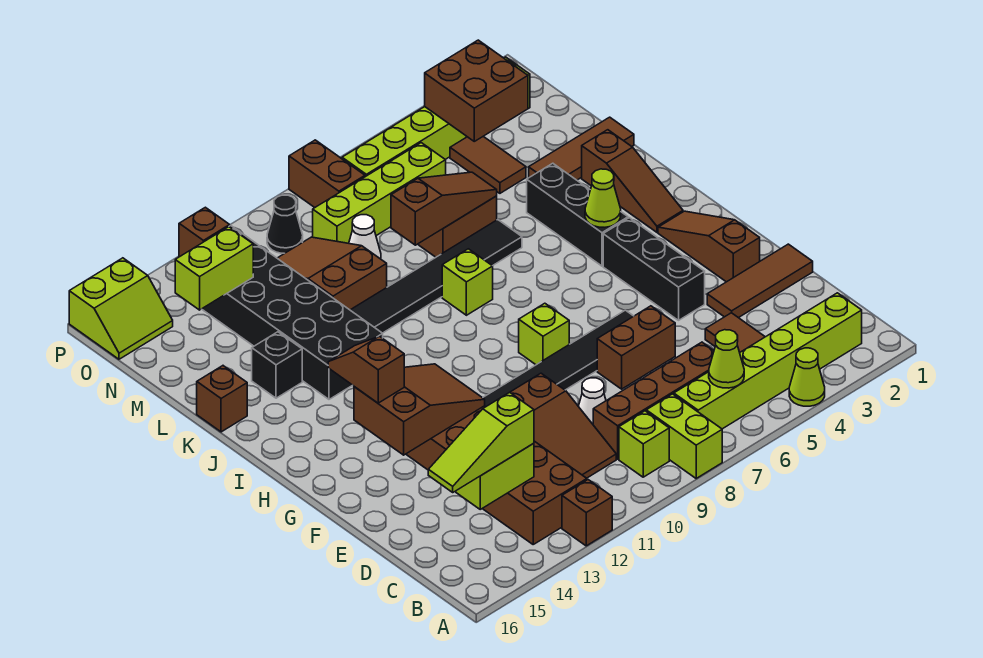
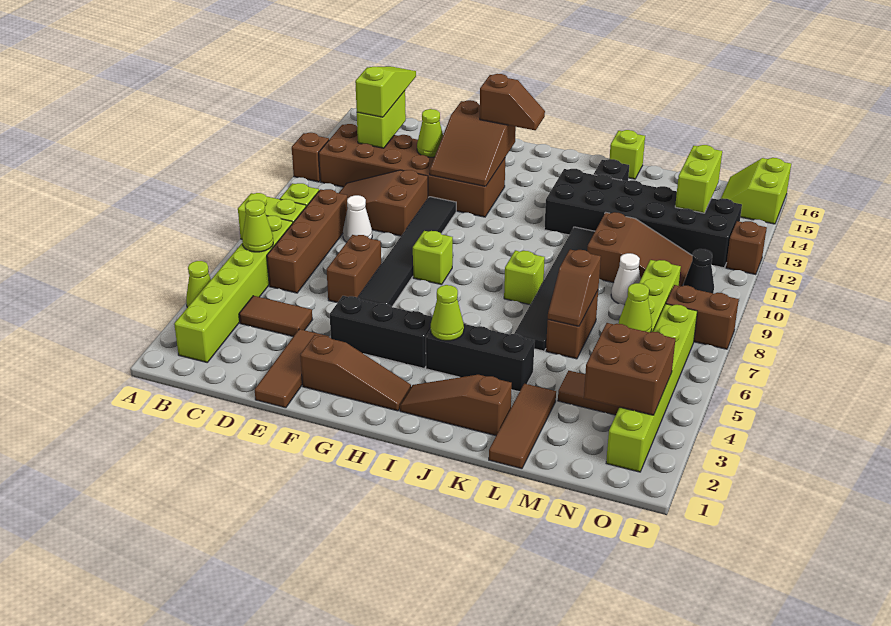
none -> lime cone E13 level 2
brown brick K16 level 1 -> lime brick K16 level 1
brown slope L6:L8 level 2 top 8 -> brown slope L6:L7 level 2 top 7
none -> lime cone N6 level 2

